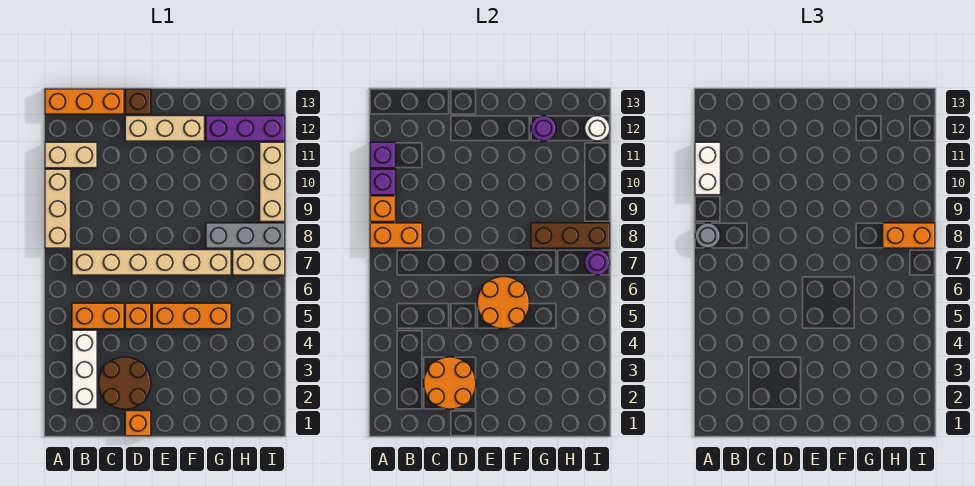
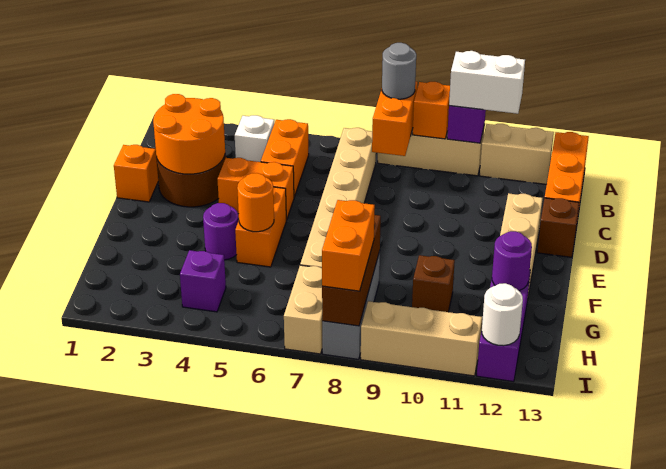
tan brick A11:B11 level 1 -> tan brick A11:A12 level 1
purple brick A11 level 2 -> purple brick H4 level 1
white brick B2:B4 level 1 -> white brick B4 level 1
orange brick D5 level 1 -> orange brick D4:D5 level 1
orange brick E5:G5 level 1 -> orange brick E5:F5 level 1
orange round brick E5:F6 level 2 -> orange round brick F5 level 2
none -> brown brick G10 level 1
purple round brick I7 level 2 -> purple round brick F4 level 1

